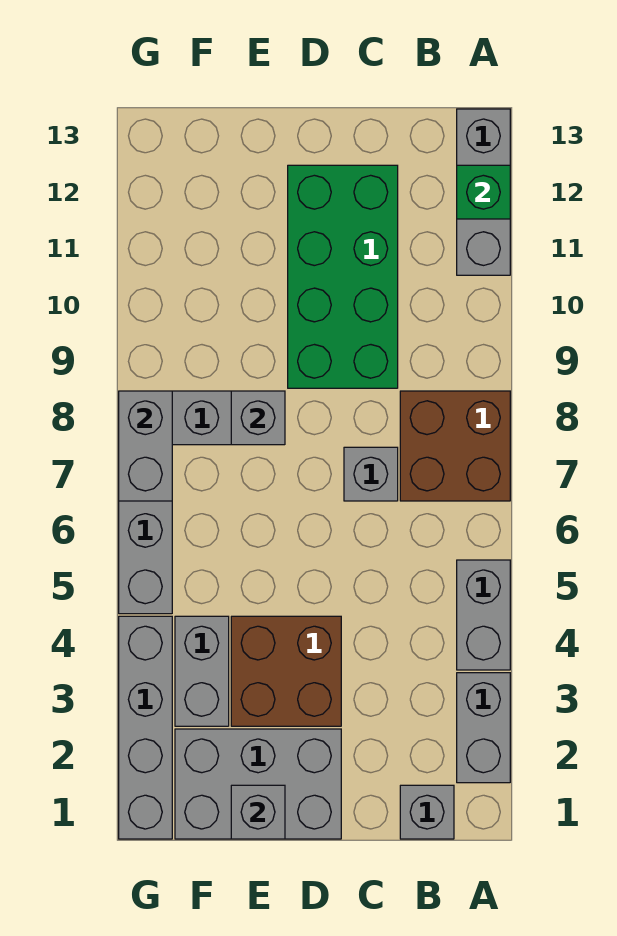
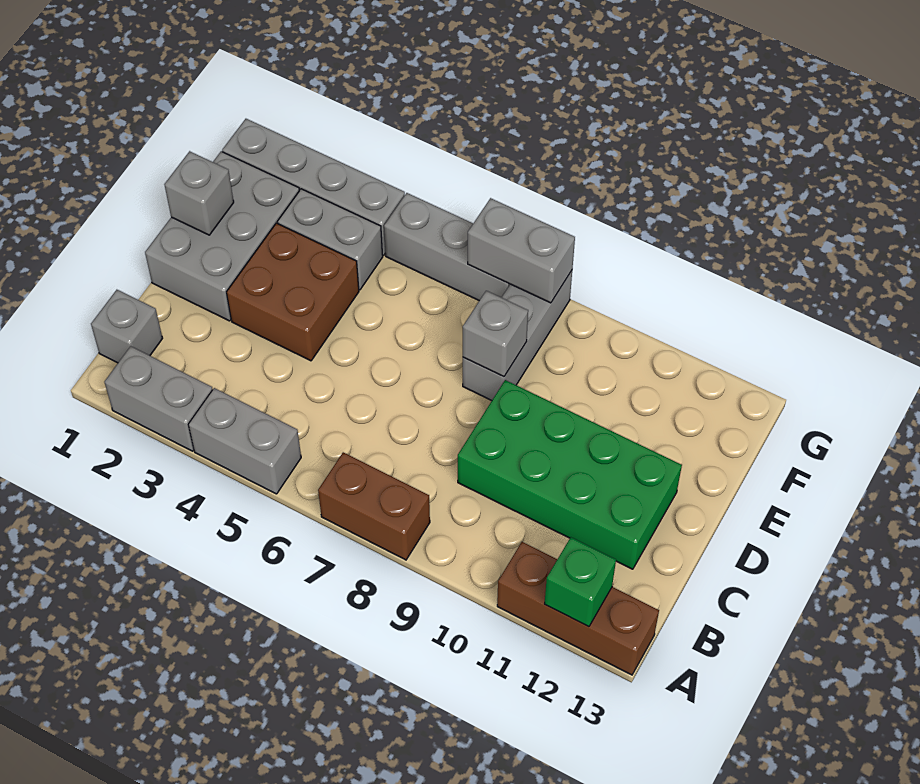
brown brick A7:B8 level 1 -> brown brick A7:A8 level 1
grey brick A11:A13 level 1 -> brown brick A11:A13 level 1
grey brick C7 level 1 -> none

